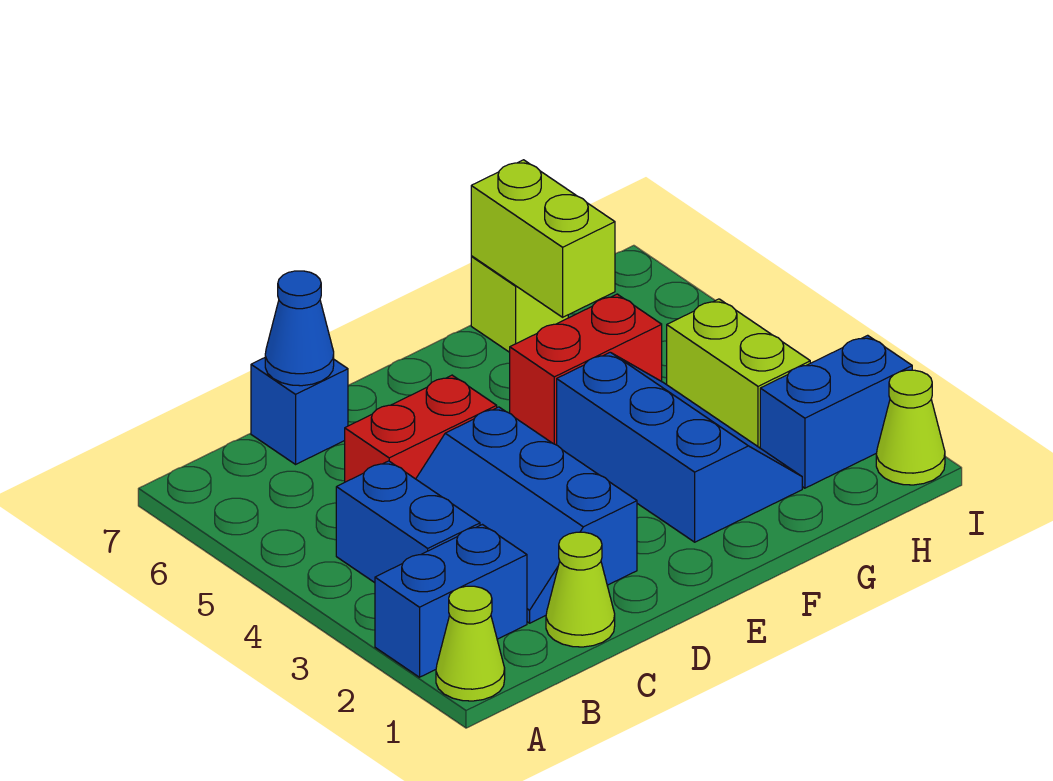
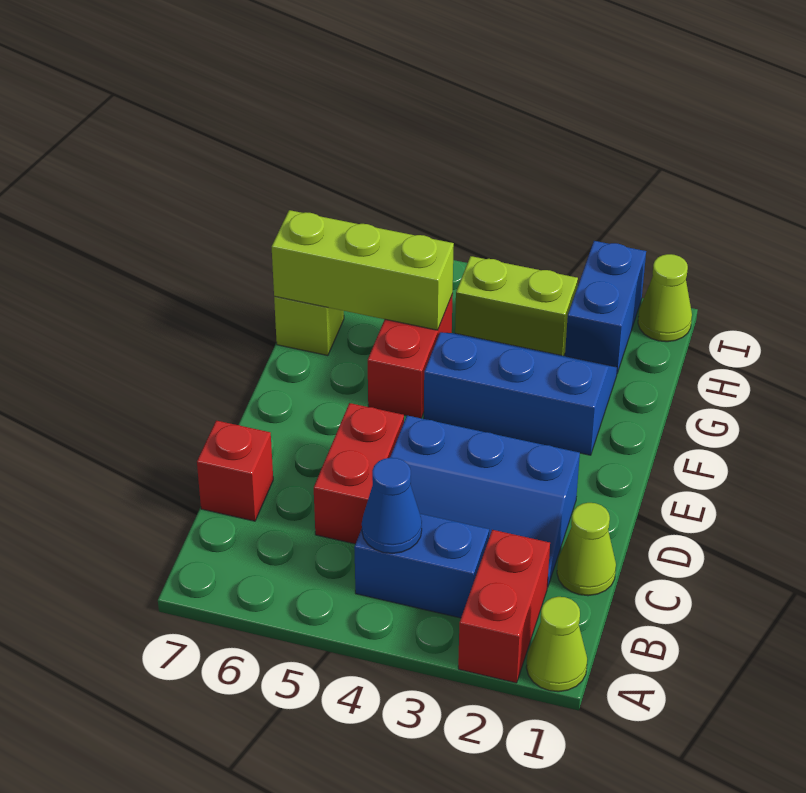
blue brick A2:B2 level 1 -> red brick A2:B2 level 1
blue brick C7 level 1 -> red brick C7 level 1
blue cone C7 level 2 -> blue cone B4 level 2
lime brick G6:G7 level 2 -> lime brick G5:G7 level 2

